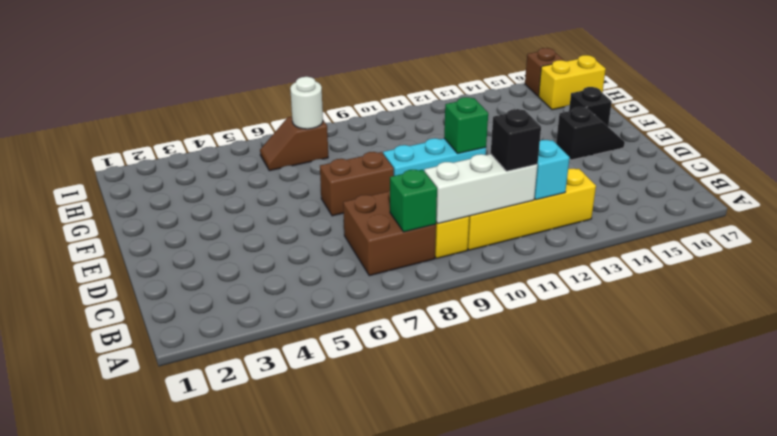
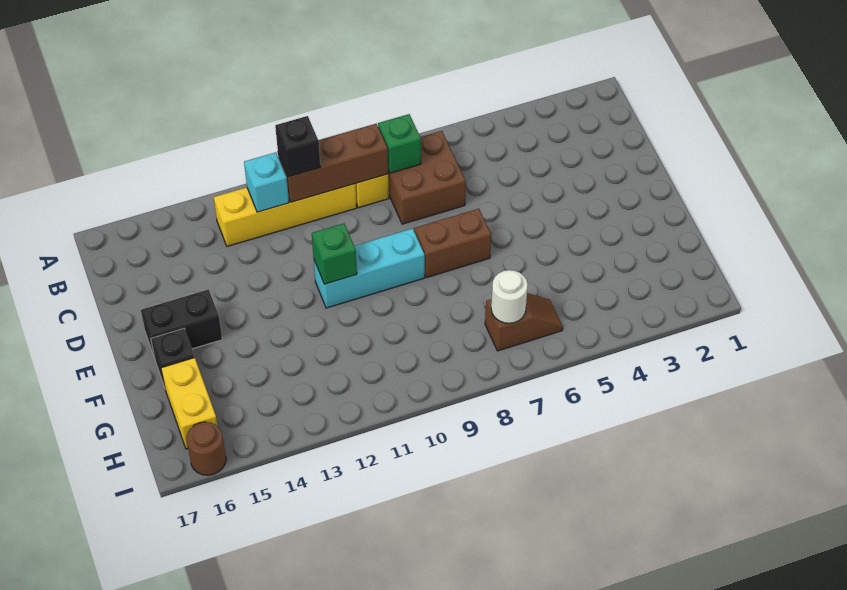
white brick B9:B11 level 2 -> brown brick B9:B11 level 2
black slope E15:E16 level 1 top 15 -> black brick E15:E16 level 1
yellow brick H16:H17 level 1 -> yellow brick G16:H16 level 1
brown brick I16 level 1 -> brown round brick I16 level 1

